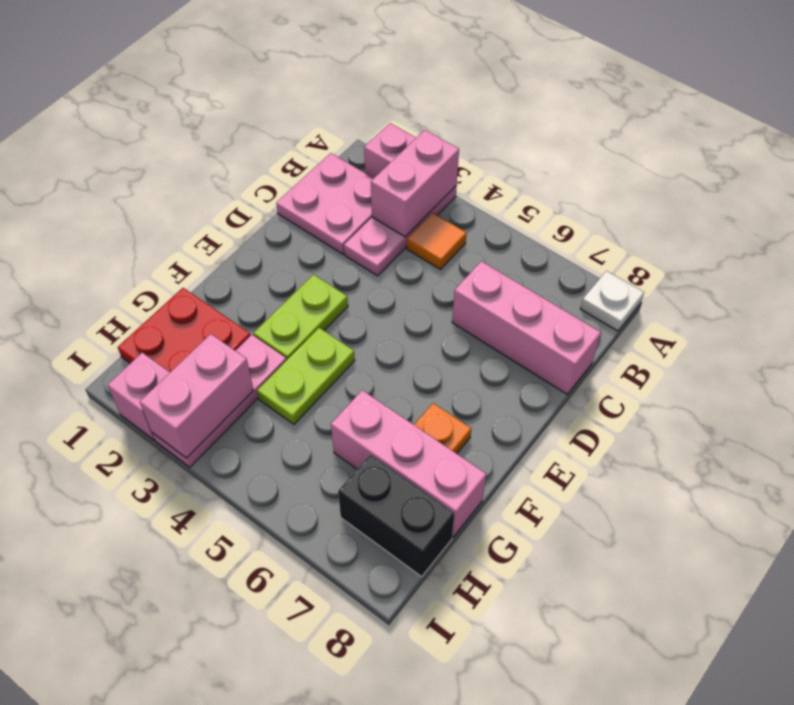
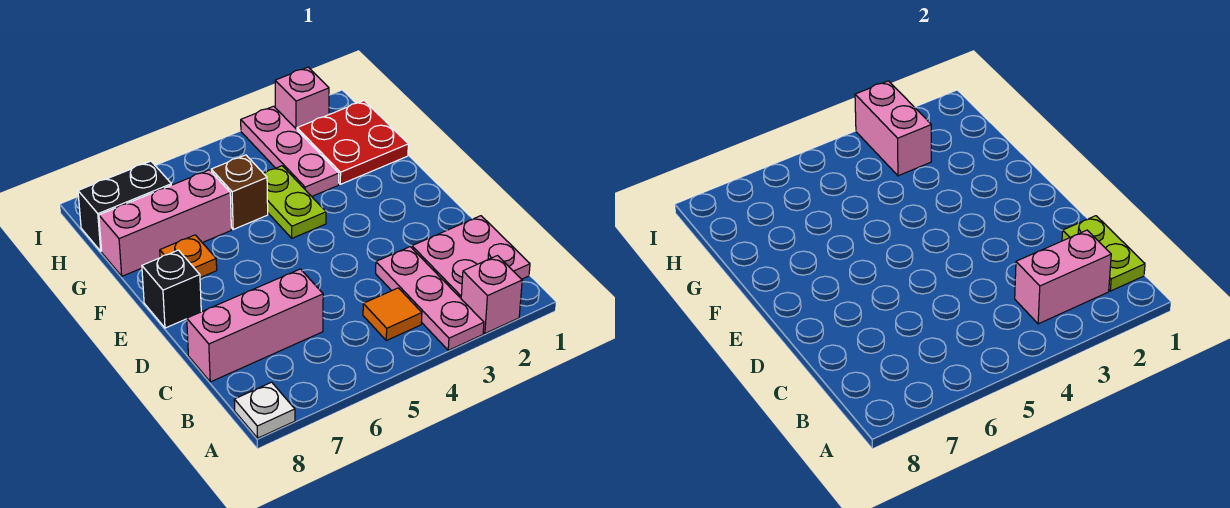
pink brick A3:B3 level 2 -> pink brick B2:B3 level 2
lime plate E3:F3 level 1 -> lime plate B1:C1 level 2
none -> black brick E8 level 1
none -> brown brick G5 level 1

